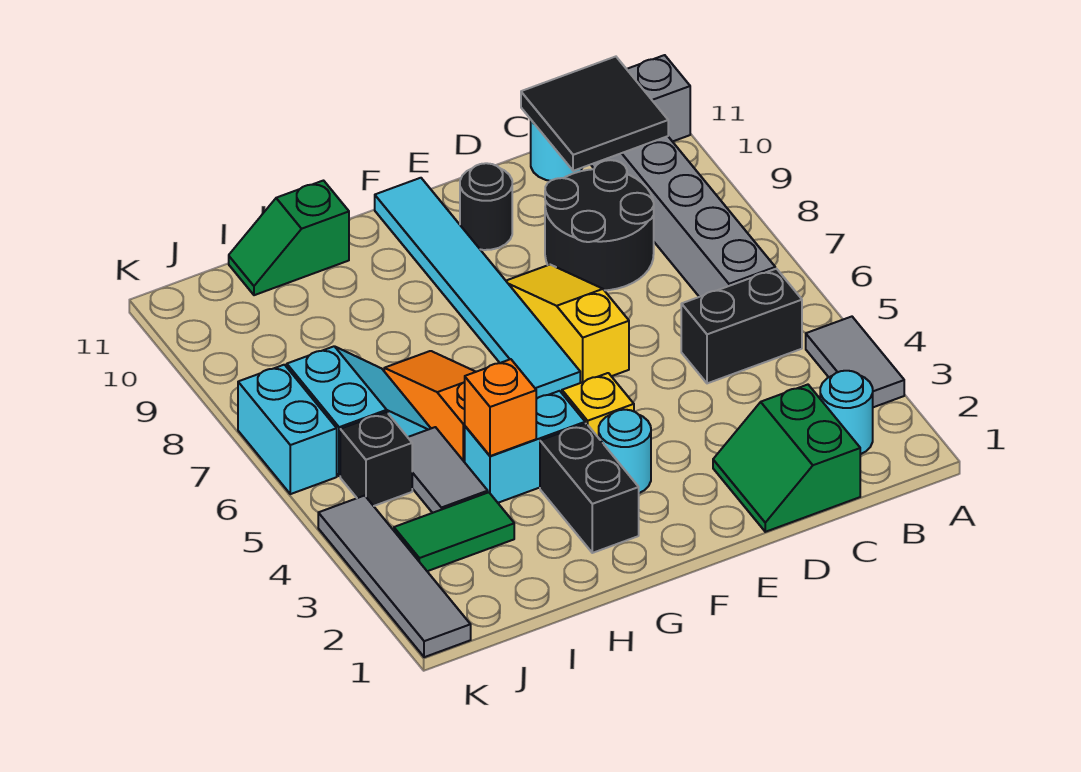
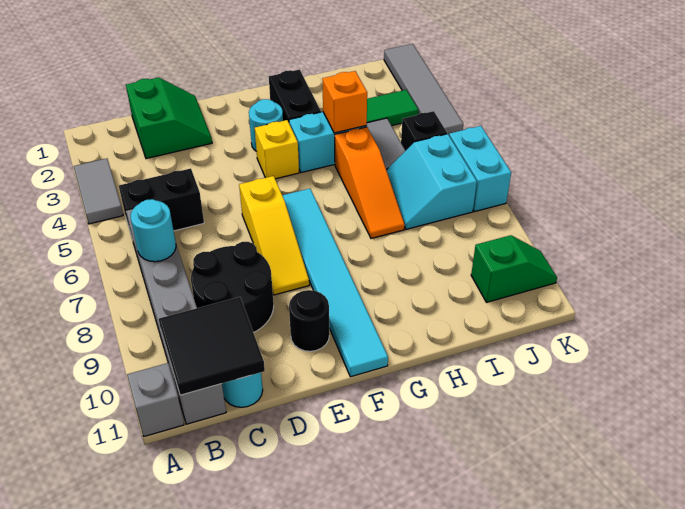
cyan round brick B2 level 1 -> cyan round brick B7 level 2
green slope H11:I11 level 1 top H -> green slope J10:K10 level 1 top J

